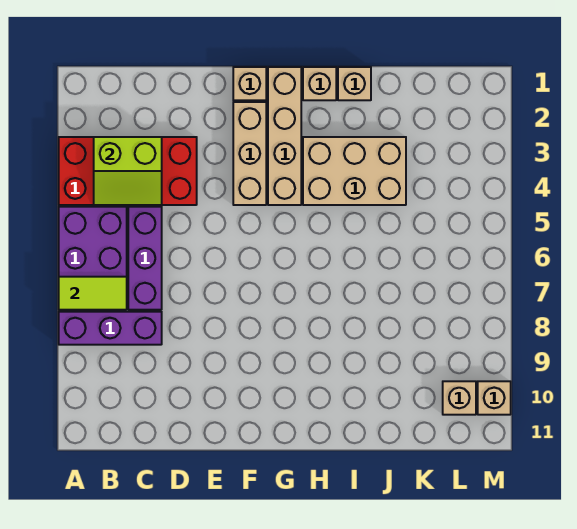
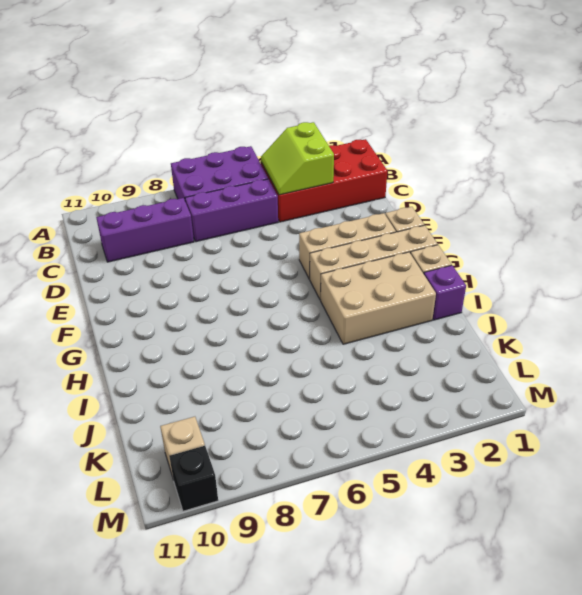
red brick A3:D4 level 1 -> red brick B1:C4 level 1
lime tile A7:B7 level 2 -> none
purple brick A8:C8 level 1 -> purple brick C8:C10 level 1
tan brick H3:J4 level 1 -> tan brick H2:I4 level 1
tan brick I1 level 1 -> purple brick I1 level 1
tan brick M10 level 1 -> black brick M10 level 1

